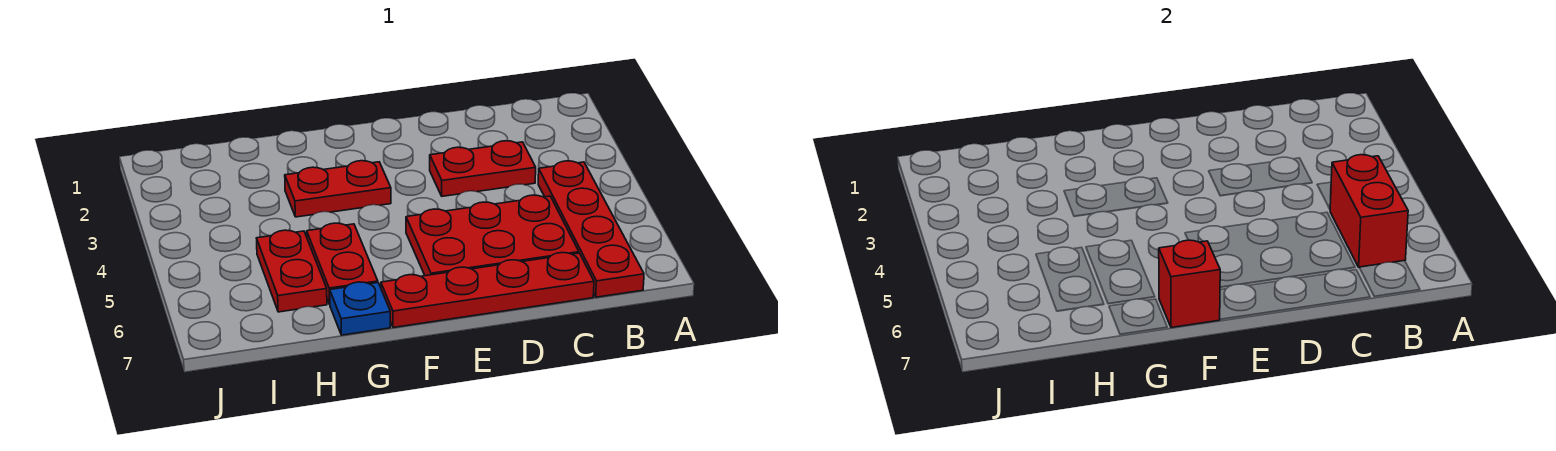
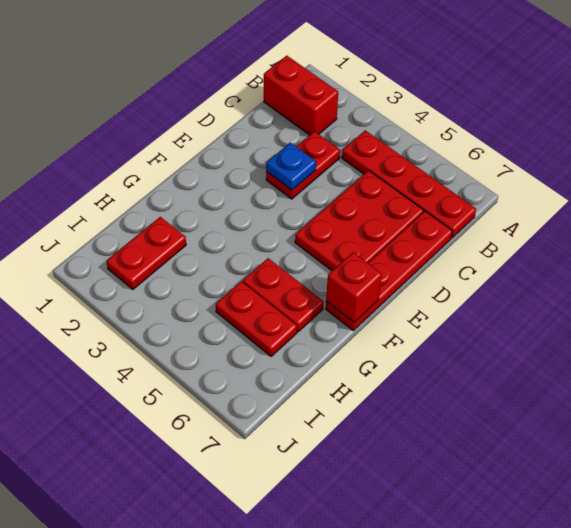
red brick B5:B6 level 2 -> red brick B1:B2 level 1
red plate F3:G3 level 1 -> red plate H2:I2 level 1
blue plate G7 level 1 -> blue plate D3 level 2

